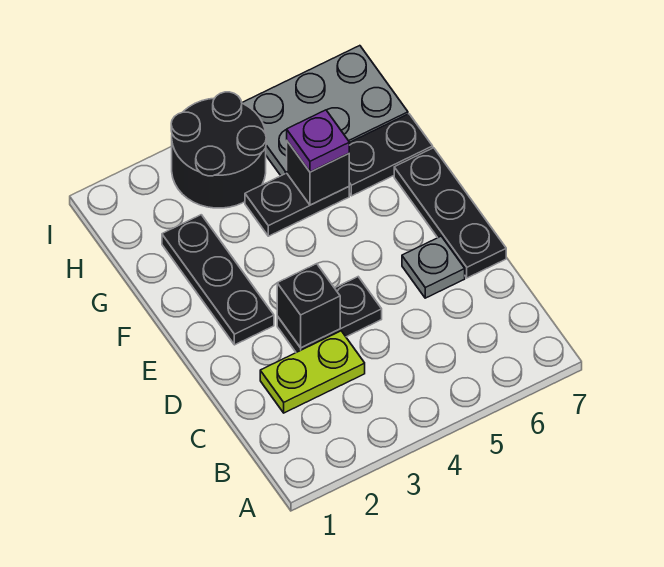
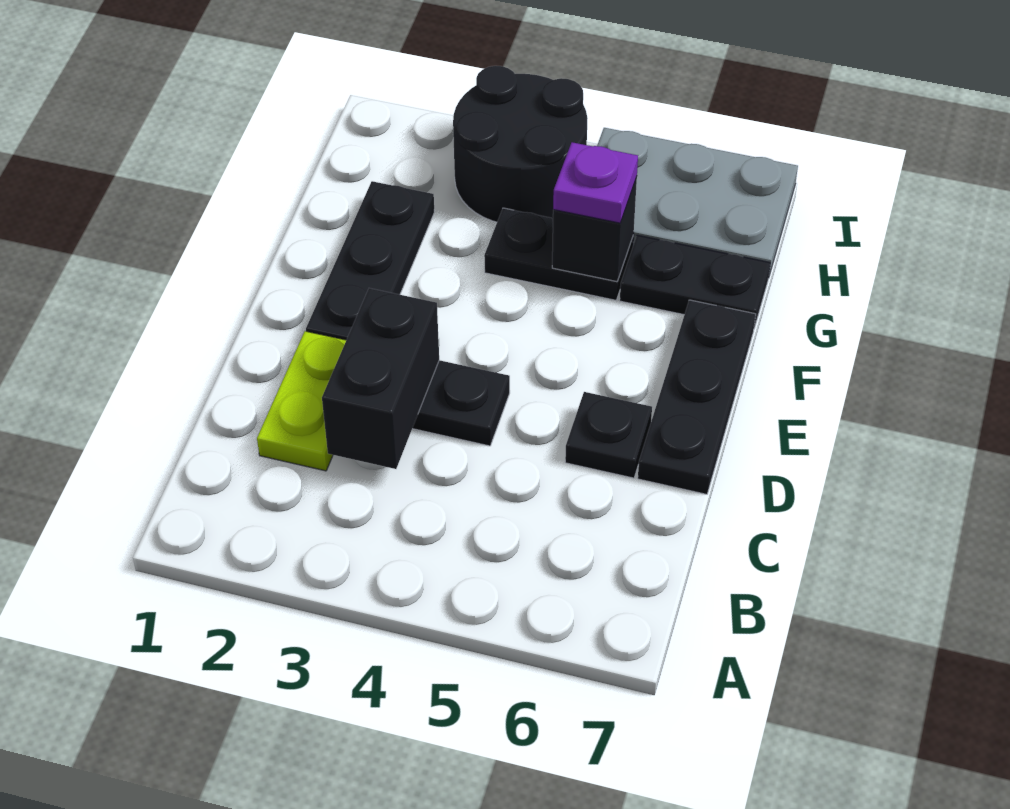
lime plate C2:C3 level 1 -> lime plate C2:D2 level 1
black brick D3 level 2 -> black brick C3:D3 level 2
grey plate D6 level 1 -> black plate D6 level 1

